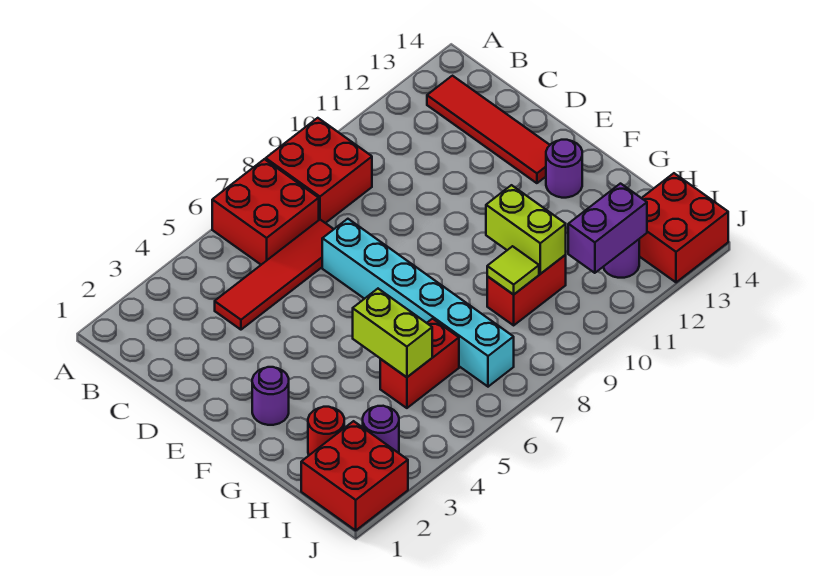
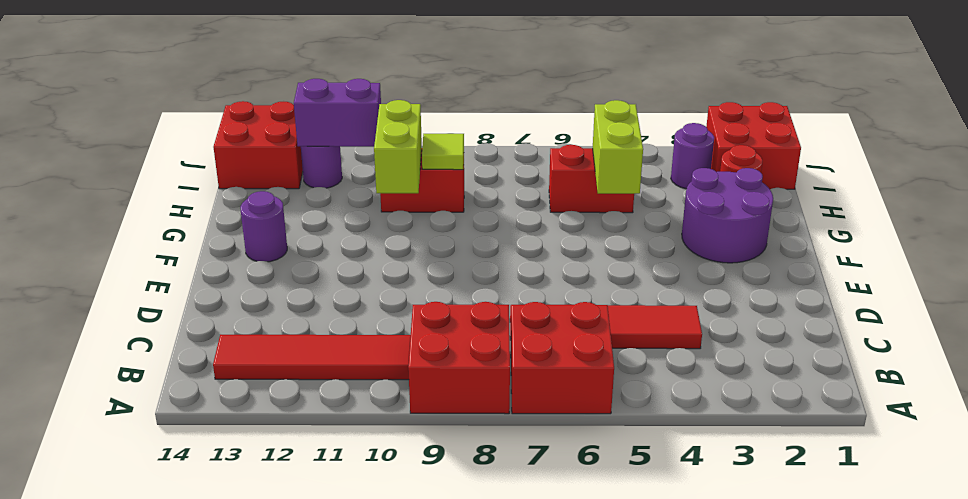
red tile B13:E13 level 1 -> red tile B10:B13 level 1
cyan brick D7:I7 level 1 -> none
purple round brick F2 level 1 -> purple round brick F2:G3 level 1

